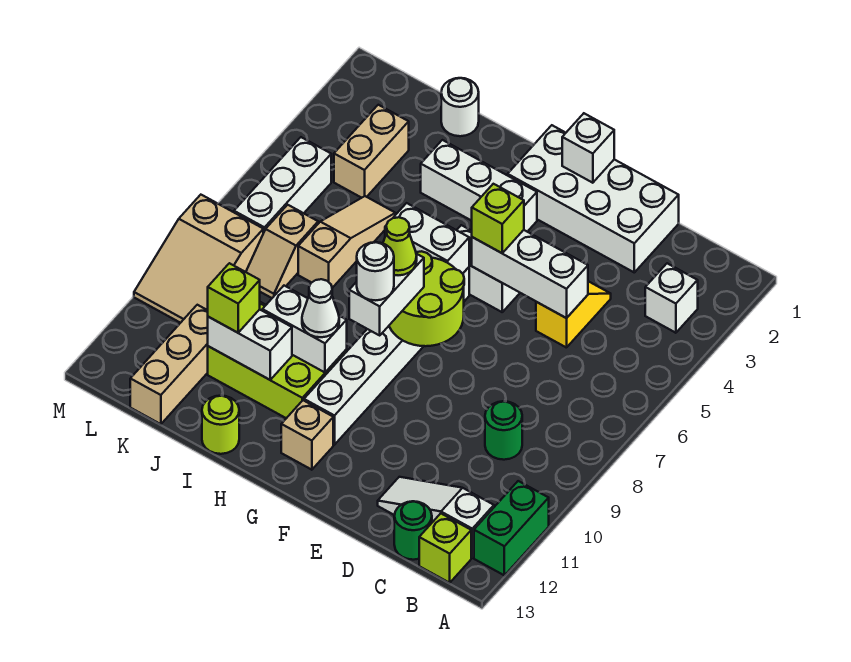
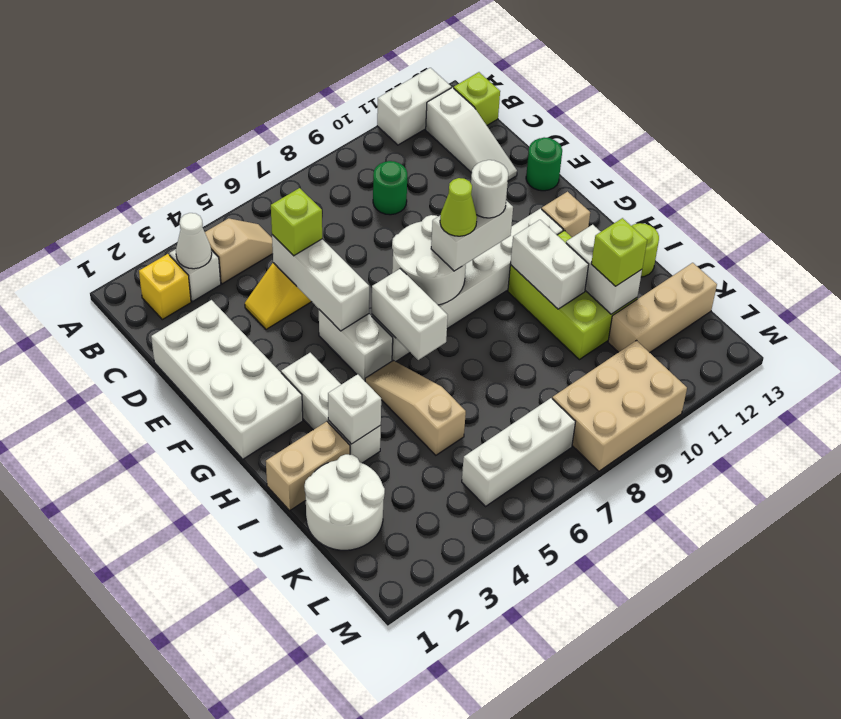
green brick A11:A12 level 1 -> white brick A11:A12 level 1
none -> yellow brick B2 level 1
green round brick C13 level 1 -> green round brick E13 level 1
white brick F1 level 2 -> white brick I3 level 2
lime brick F5 level 3 -> lime brick D5 level 3
lime round brick F7:G8 level 2 -> white round brick F7:G8 level 2
white cone H10 level 3 -> white cone B3 level 2
white round brick J1 level 1 -> white round brick J1:K2 level 1
tan slope J5:J7 level 1 top 7 -> tan slope H5:J5 level 1 top J
tan brick K3:K4 level 1 -> tan brick I1:I2 level 1
tan slope K7:K8 level 1 top 7 -> tan slope B4:B5 level 1 top 4
tan slope L8:M10 level 1 top 8 -> tan brick L8:M10 level 1

